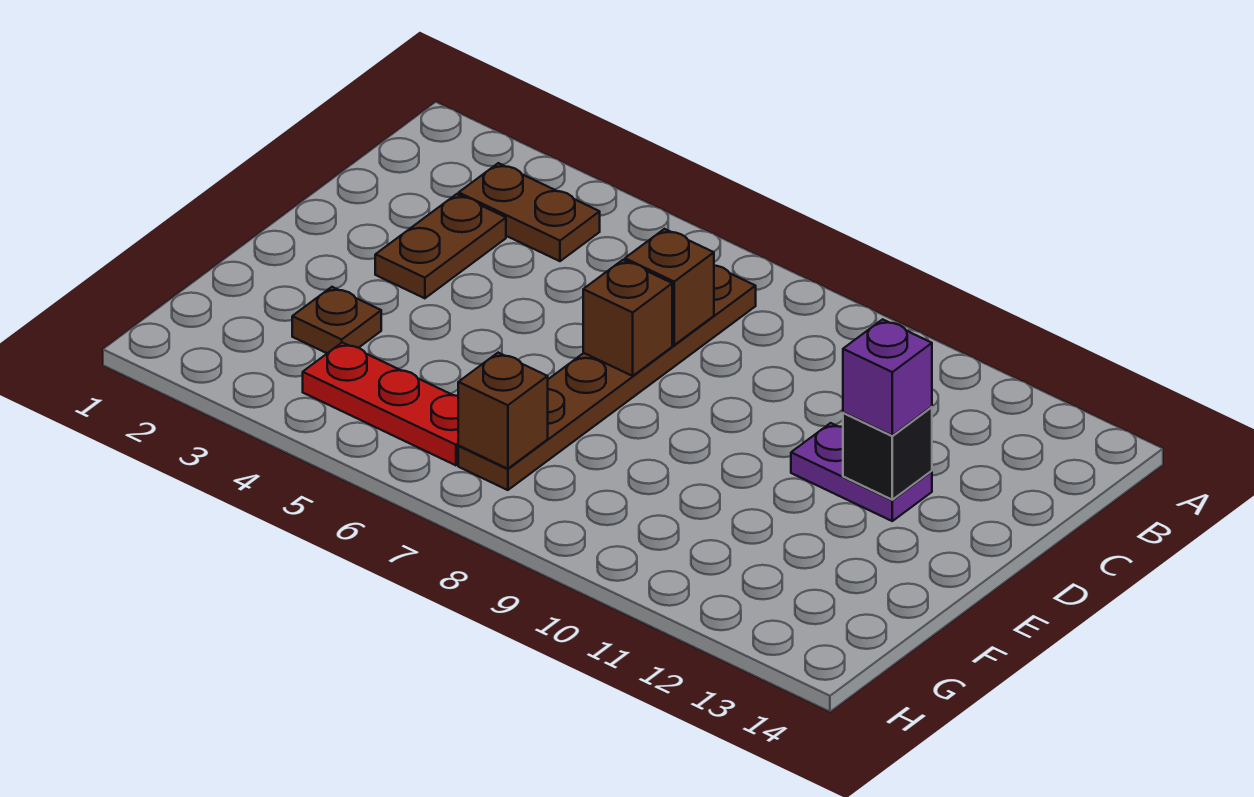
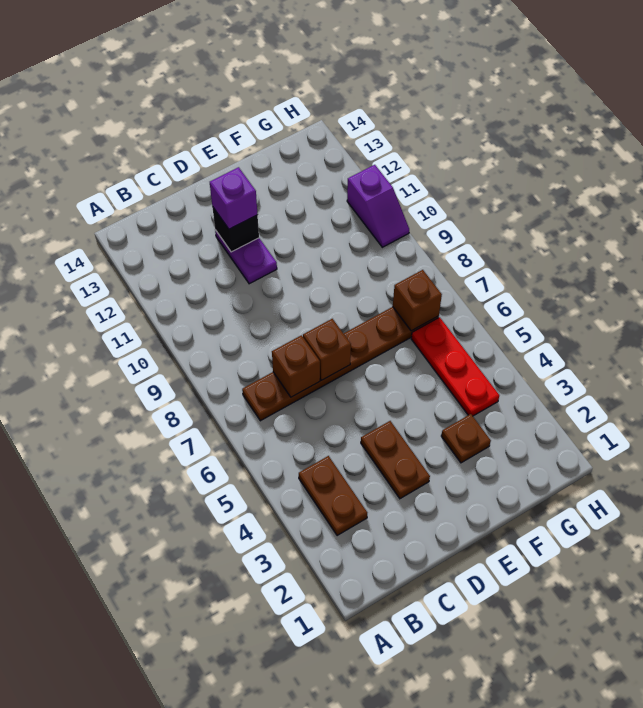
brown plate C3:D3 level 1 -> brown plate D3:D4 level 1
none -> purple slope H10:H11 level 1 top 11

